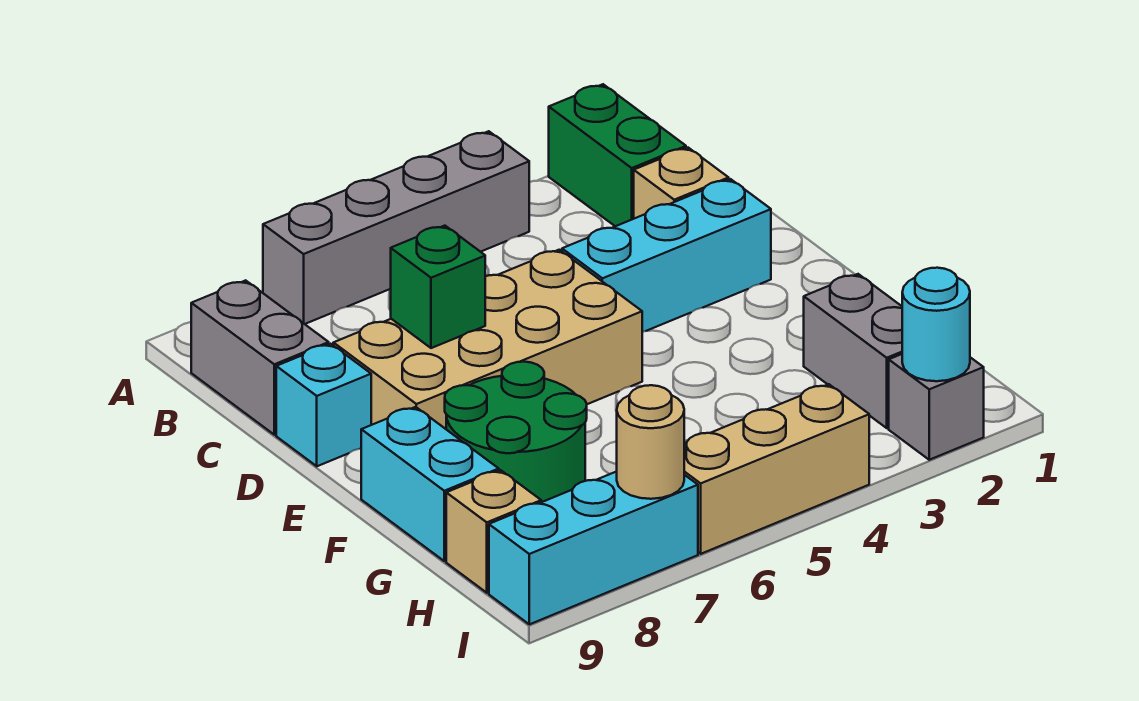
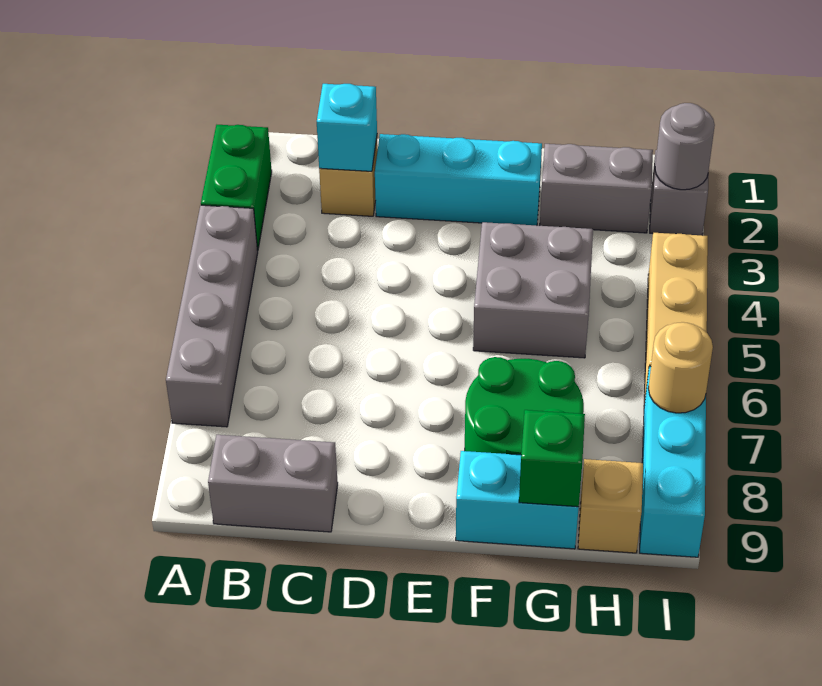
green brick A2:B2 level 1 -> green brick A2:A3 level 1
cyan brick D2:D4 level 1 -> cyan brick D2:F2 level 1
tan brick D5:E8 level 1 -> none
green brick D7 level 2 -> green brick G9 level 2
cyan brick D9 level 1 -> cyan brick C2 level 2
none -> grey brick F4:G5 level 1
cyan round brick I2 level 2 -> grey round brick I2 level 2

